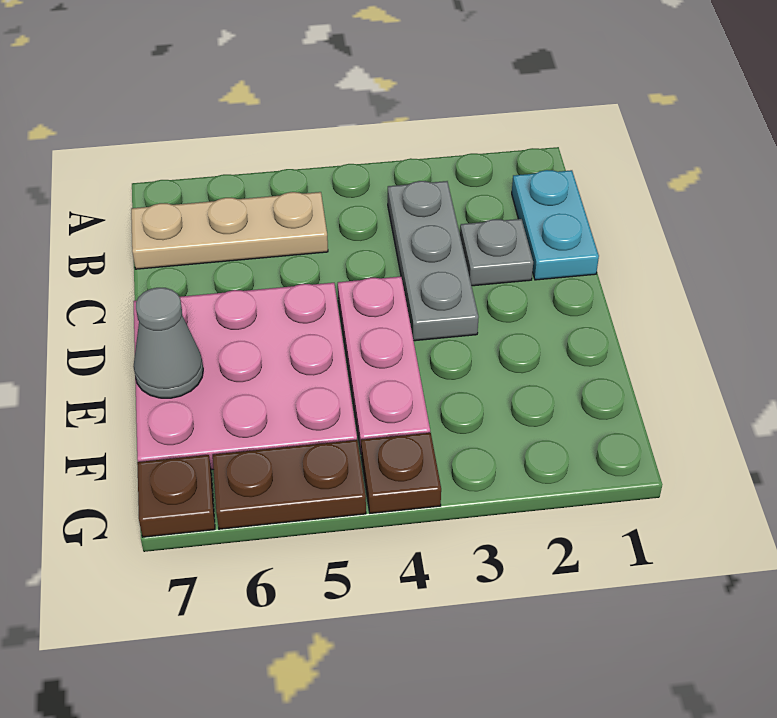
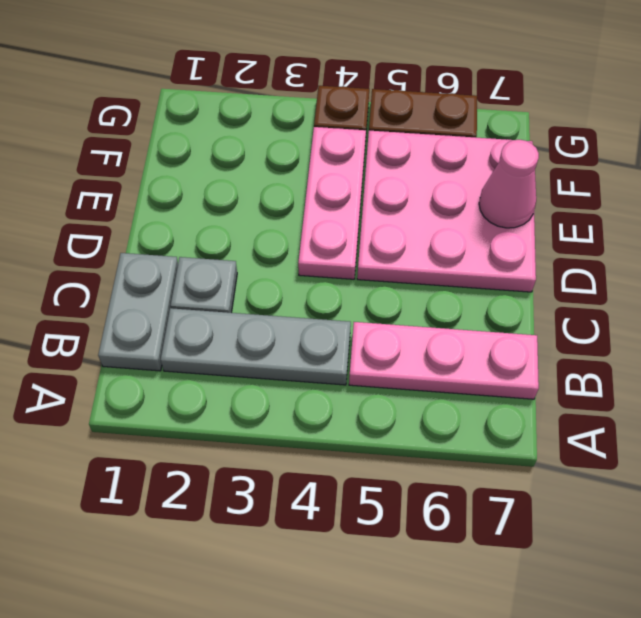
cyan plate B1:C1 level 1 -> grey plate B1:C1 level 1
grey plate B3:D3 level 1 -> grey plate B2:B4 level 1
tan plate B5:B7 level 1 -> pink plate B5:B7 level 1
grey cone E7 level 2 -> pink cone E7 level 2
brown plate G7 level 1 -> none

